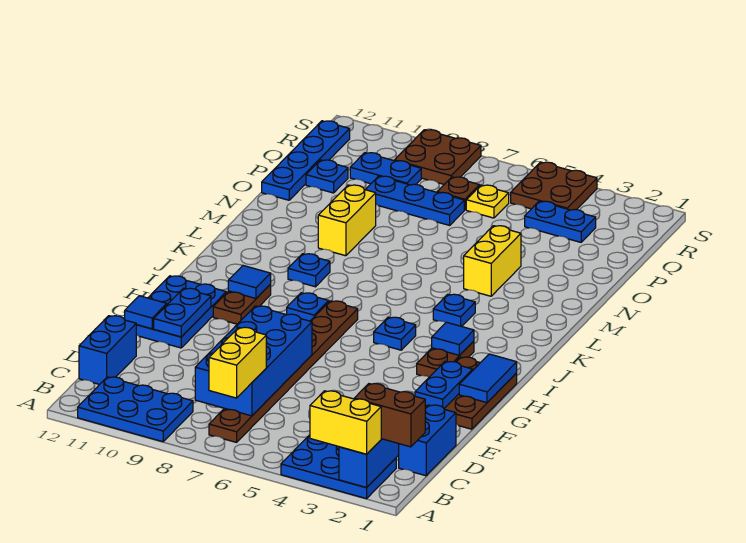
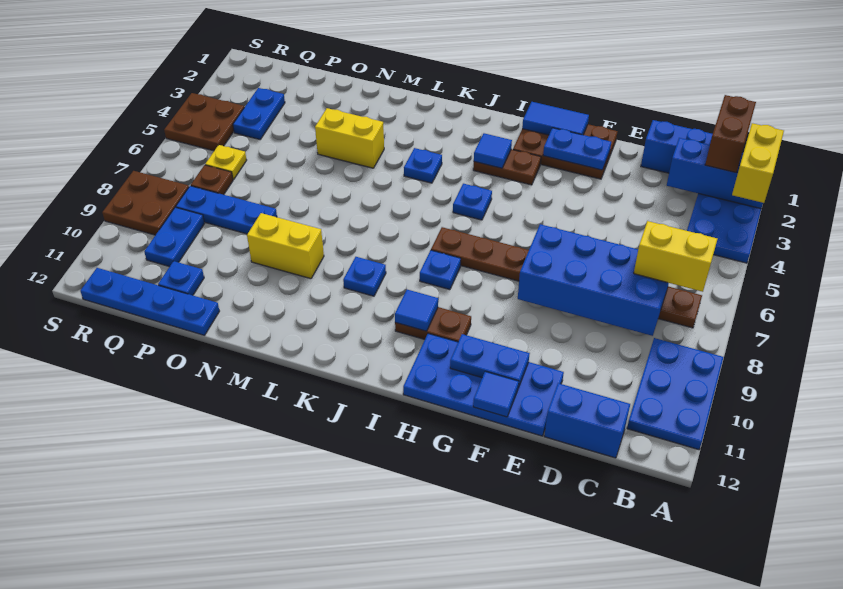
blue plate F11:H12 level 1 -> blue plate E11:H12 level 1
blue plate P7:P9 level 1 -> blue plate O8:Q8 level 1

